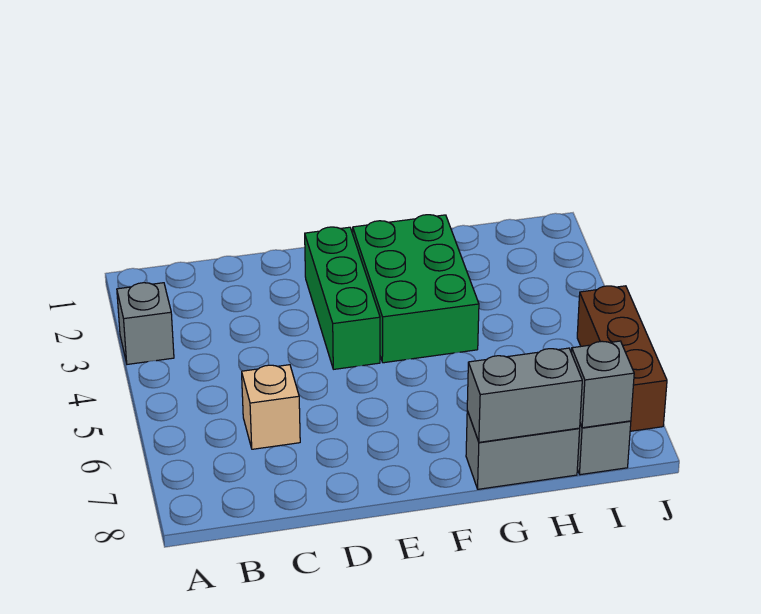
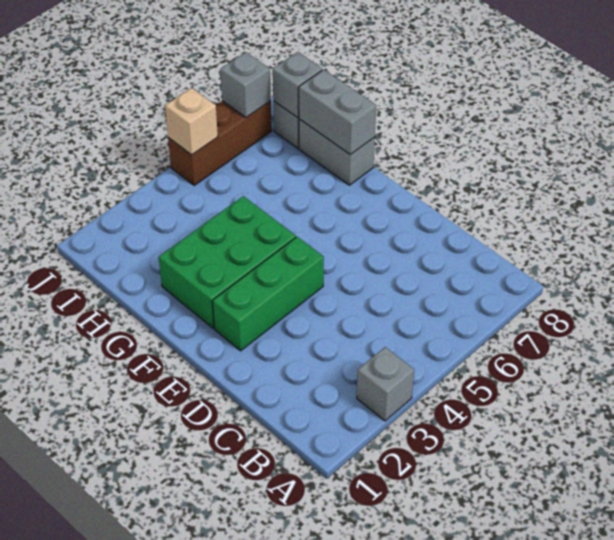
tan brick C6 level 1 -> tan brick J5 level 2
none -> grey brick J7 level 2

